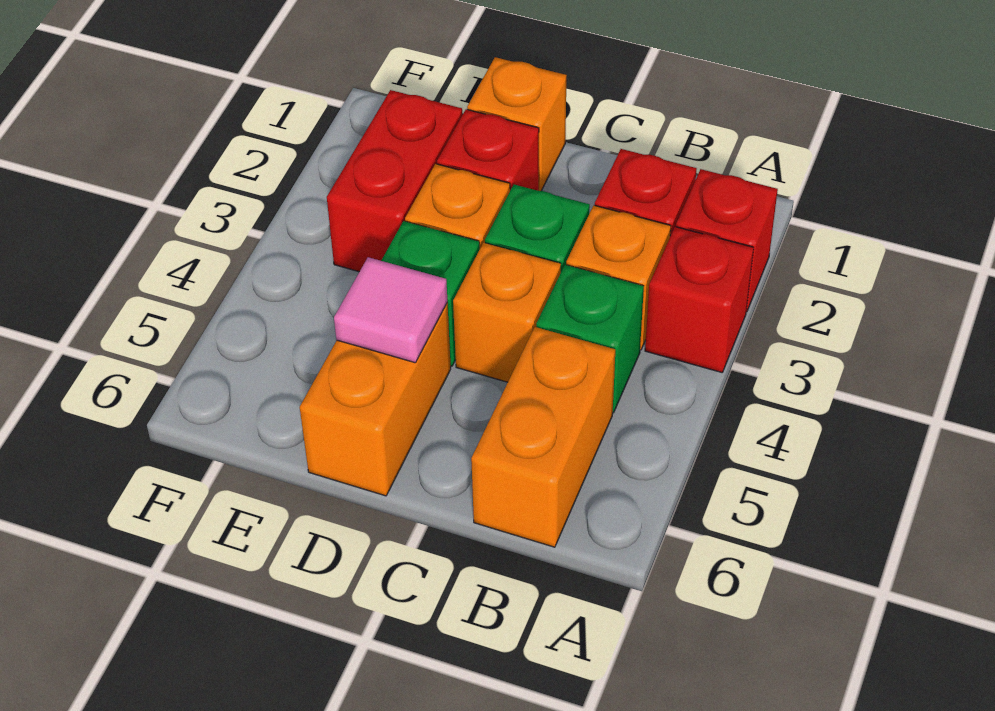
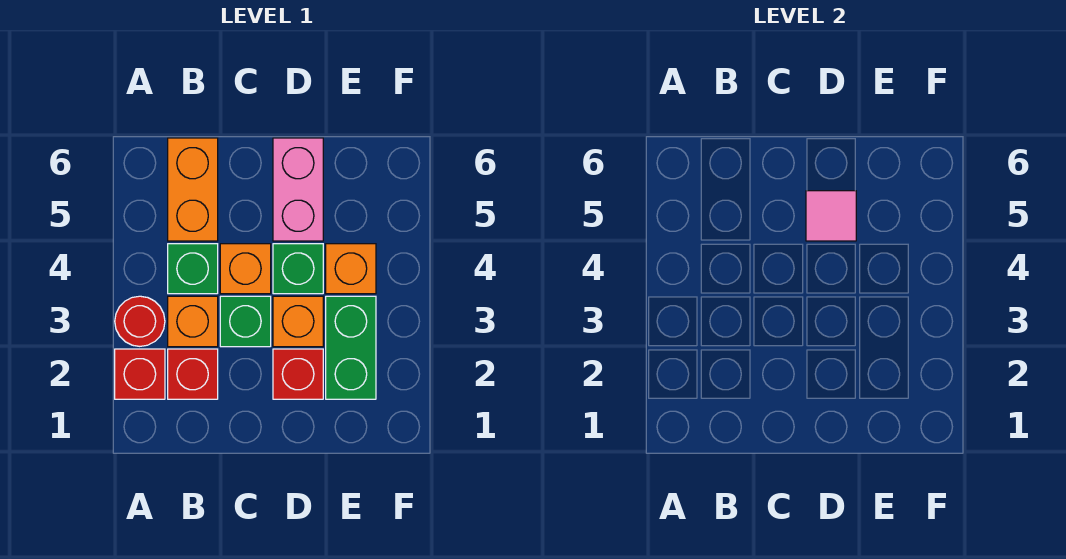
red brick A3 level 1 -> red round brick A3 level 1
orange brick D1 level 1 -> orange brick E4 level 1
orange brick D5:D6 level 1 -> pink brick D5:D6 level 1
red brick E2:E3 level 1 -> green brick E2:E3 level 1

